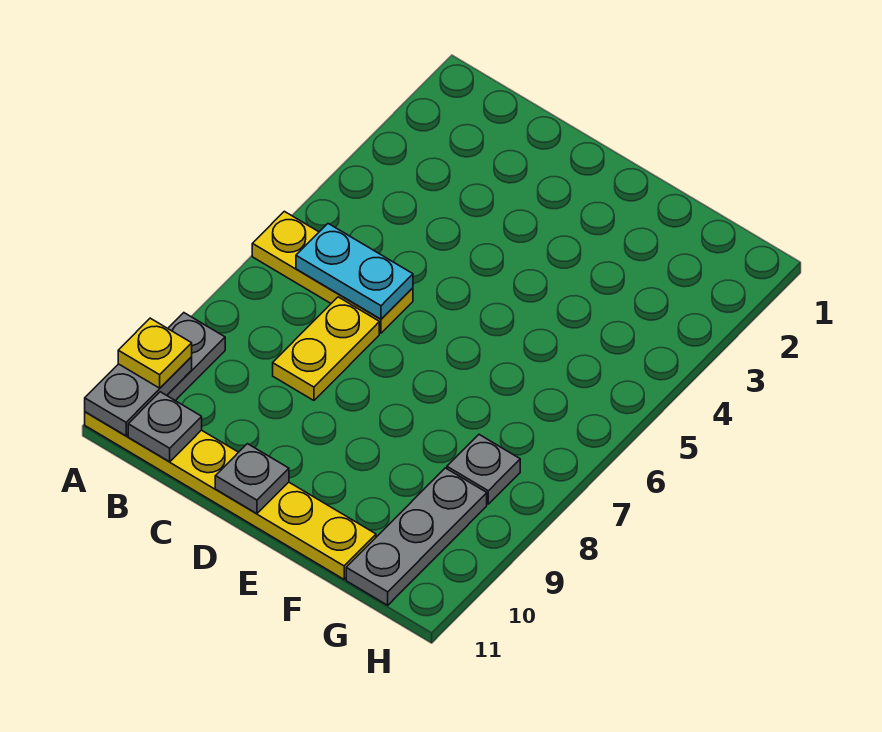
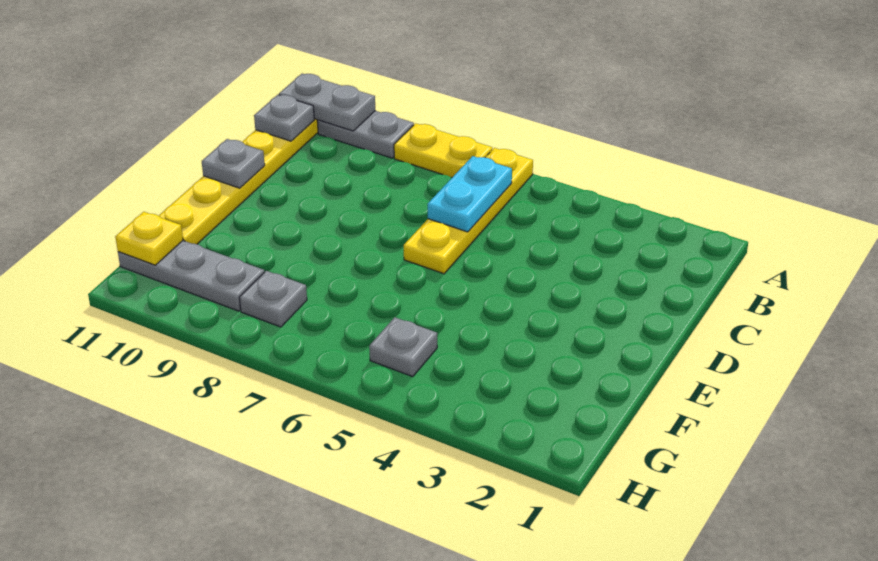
yellow plate A6:C6 level 1 -> yellow plate A6:D6 level 1
yellow plate A10 level 3 -> yellow plate G11 level 2
yellow plate C7:C8 level 1 -> yellow plate A7:A8 level 1
none -> grey plate G5 level 1

